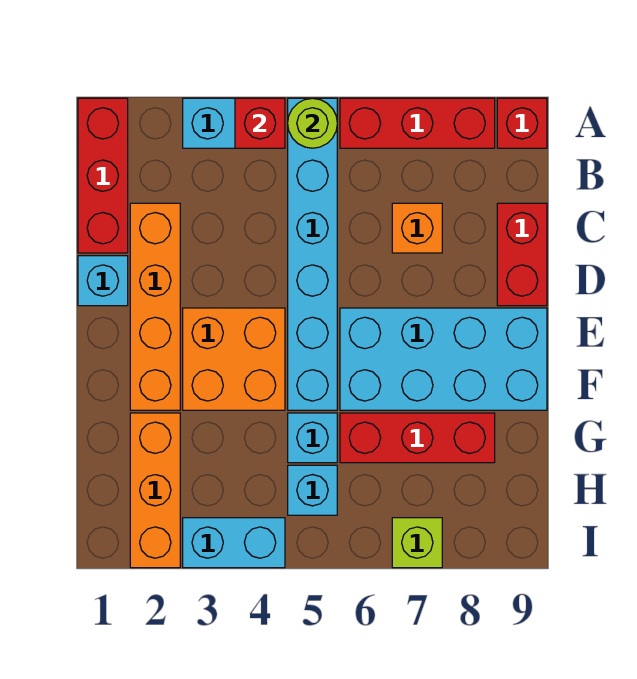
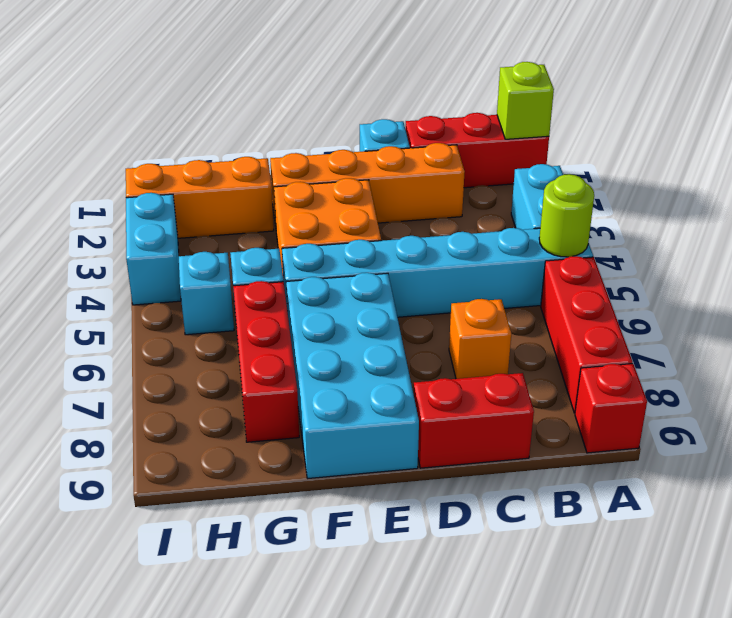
red brick A4 level 2 -> none
lime brick I7 level 1 -> lime brick A1 level 2

